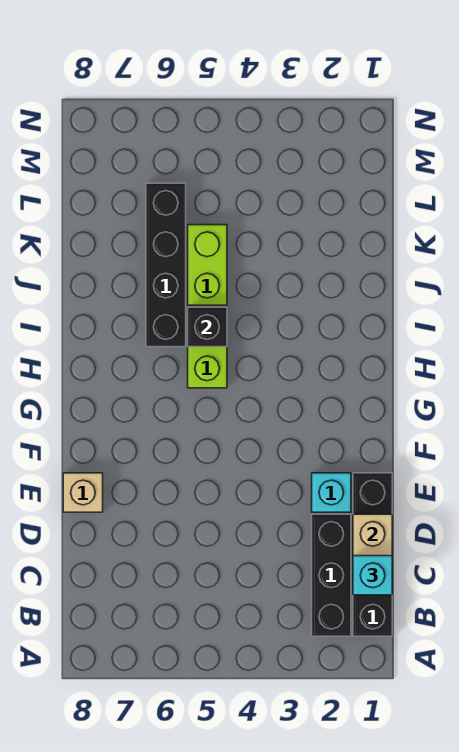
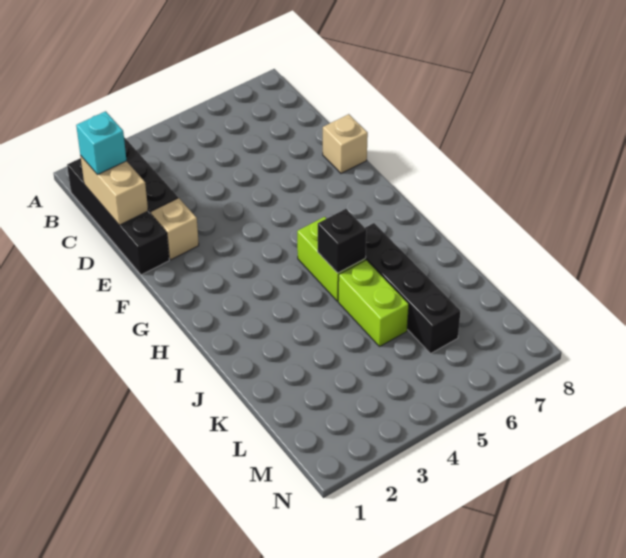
cyan brick E2 level 1 -> tan brick E2 level 1

